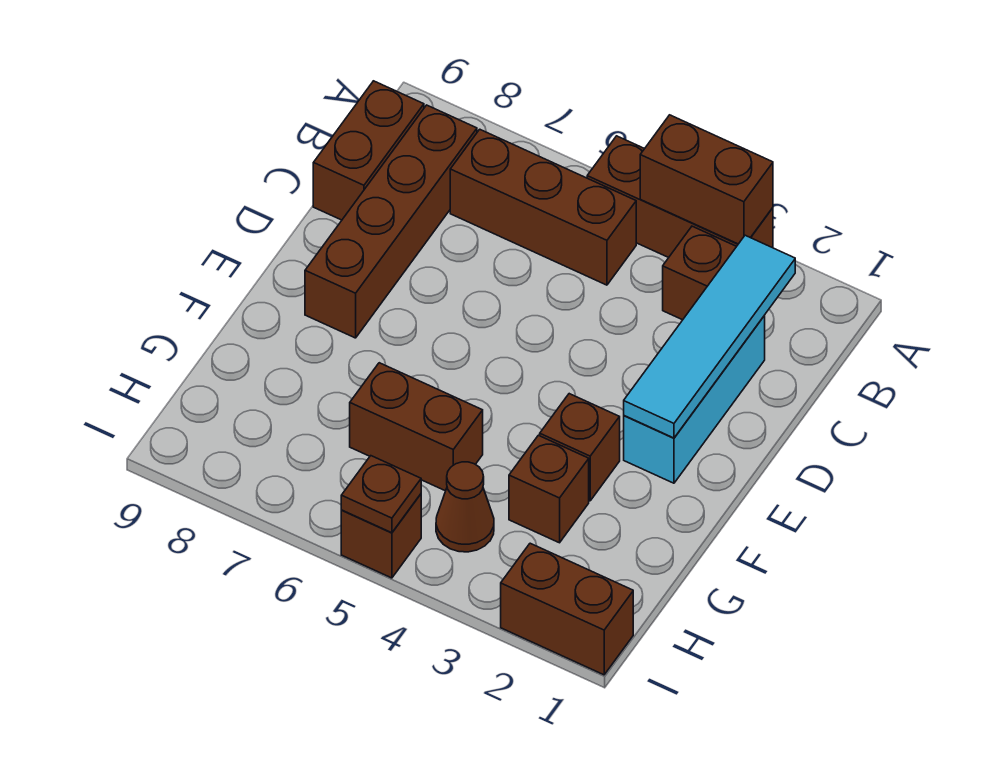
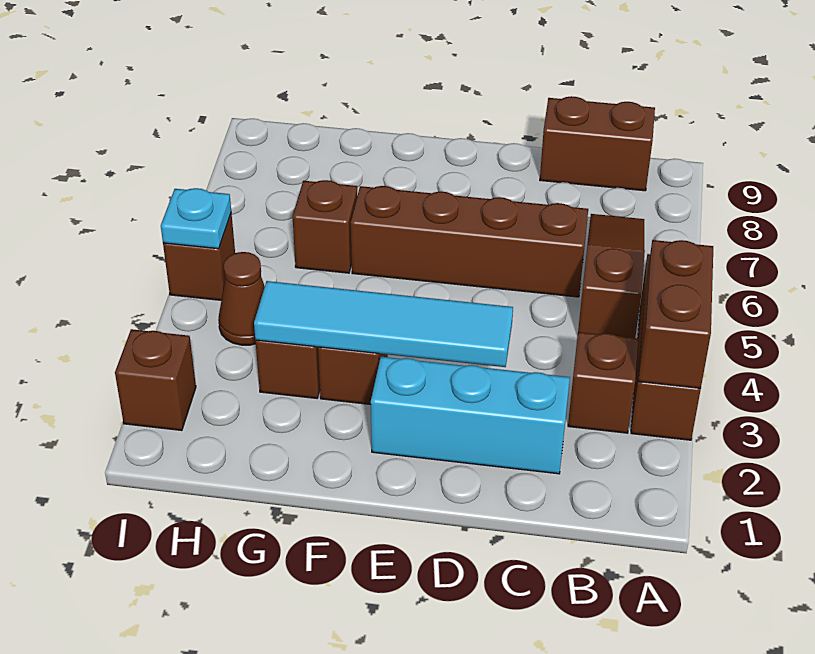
cyan tile B2:E2 level 2 -> cyan tile D3:G3 level 2
brown brick B5:B7 level 1 -> brown slope B5:B7 level 1 top 5
brown brick B8:E8 level 1 -> brown brick C6:F6 level 1
brown brick G5:G6 level 1 -> brown brick G6 level 1
brown brick I1:I2 level 1 -> brown brick I2 level 1
brown plate I5 level 2 -> cyan plate I5 level 2

